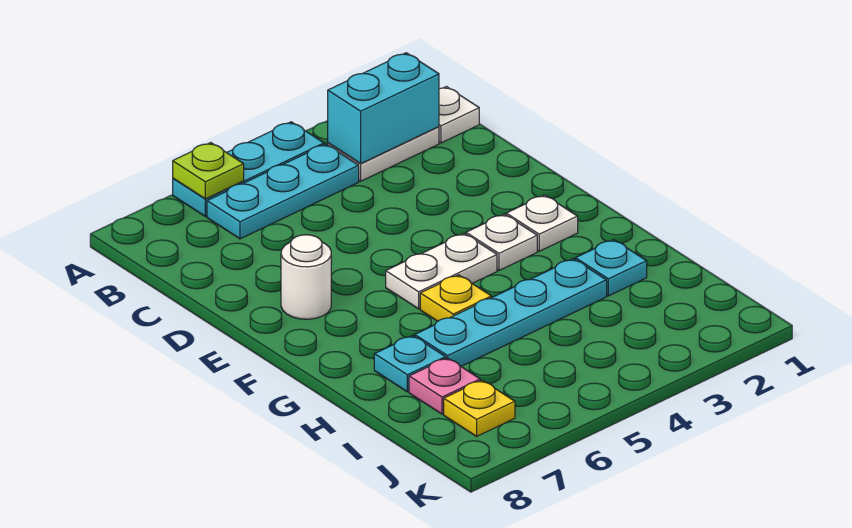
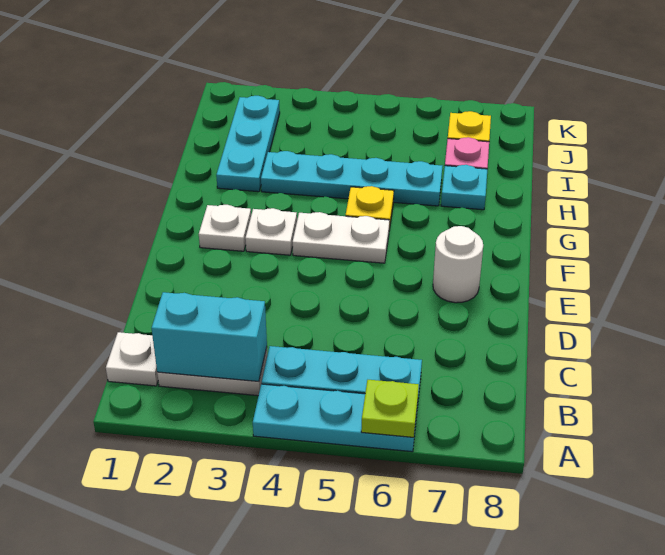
cyan plate H2 level 1 -> cyan plate H2:J2 level 1

